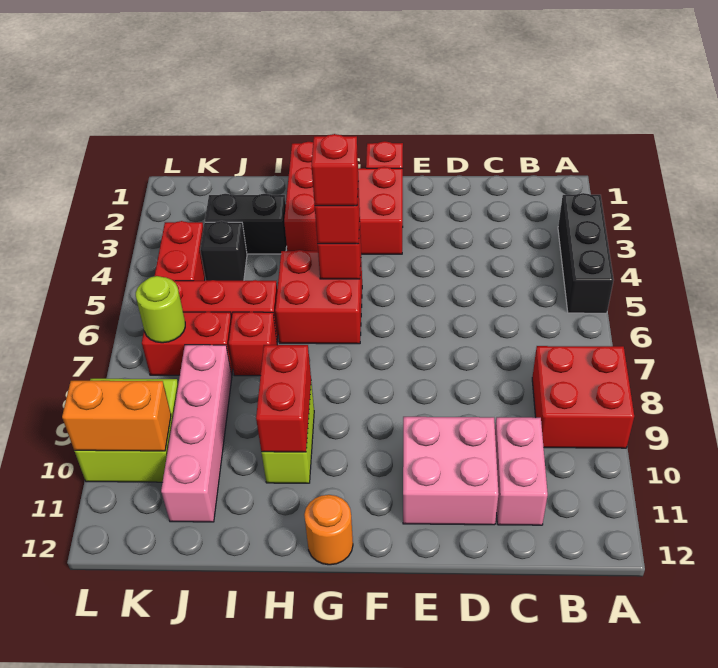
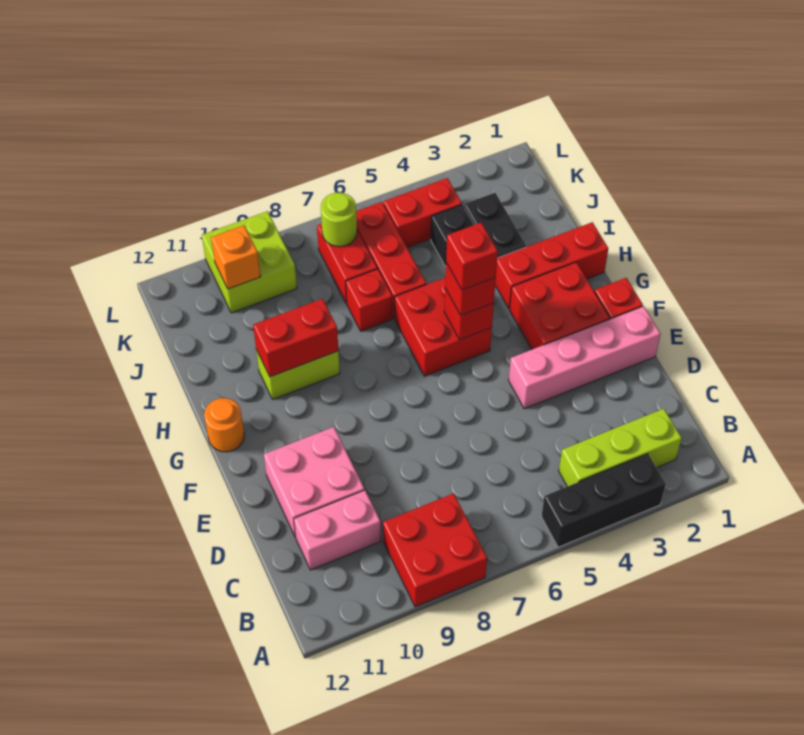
none -> lime brick B2:B4 level 1
pink brick J8:J11 level 1 -> pink brick E1:E4 level 1
orange brick K10:L10 level 2 -> orange brick K10 level 2

